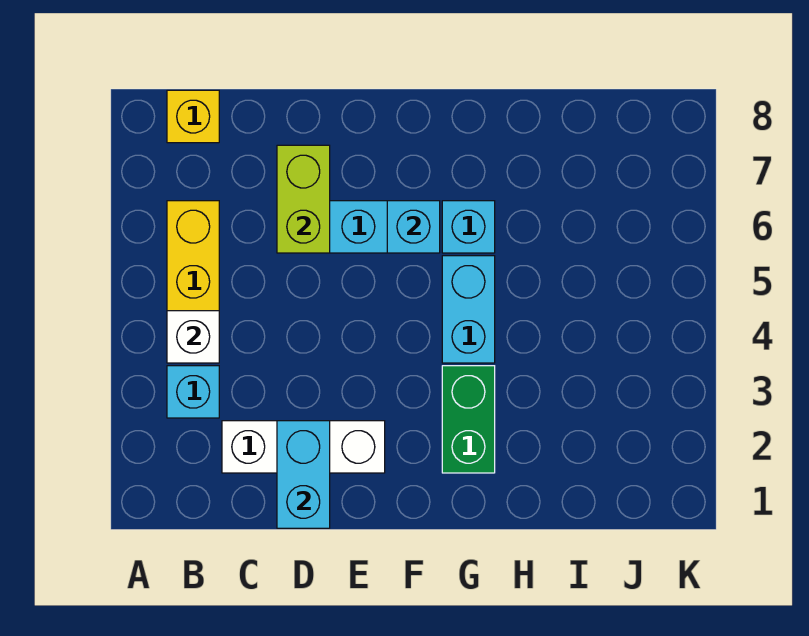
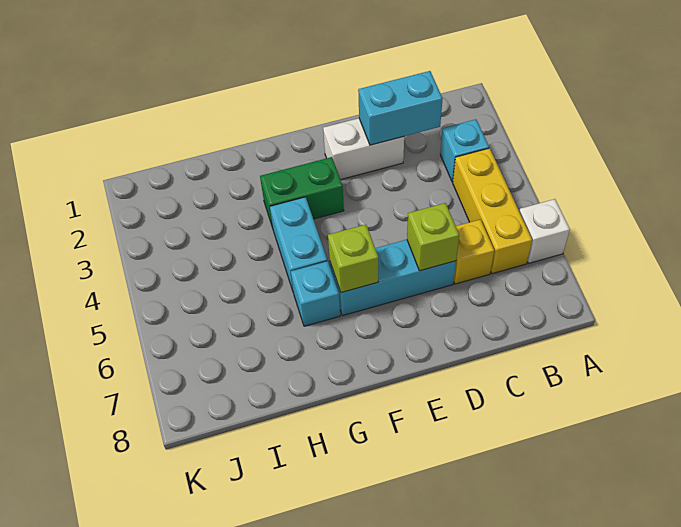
white brick B4 level 2 -> white brick A6 level 1
yellow brick B8 level 1 -> yellow brick C6 level 1
white brick C2:E2 level 1 -> white brick D2:E2 level 1
cyan brick D1:D2 level 2 -> cyan brick C2:D2 level 2
lime brick D6:D7 level 2 -> lime brick D6 level 2
cyan brick F6 level 2 -> lime brick F6 level 2
green brick G2:G3 level 1 -> green brick F3:G3 level 1

